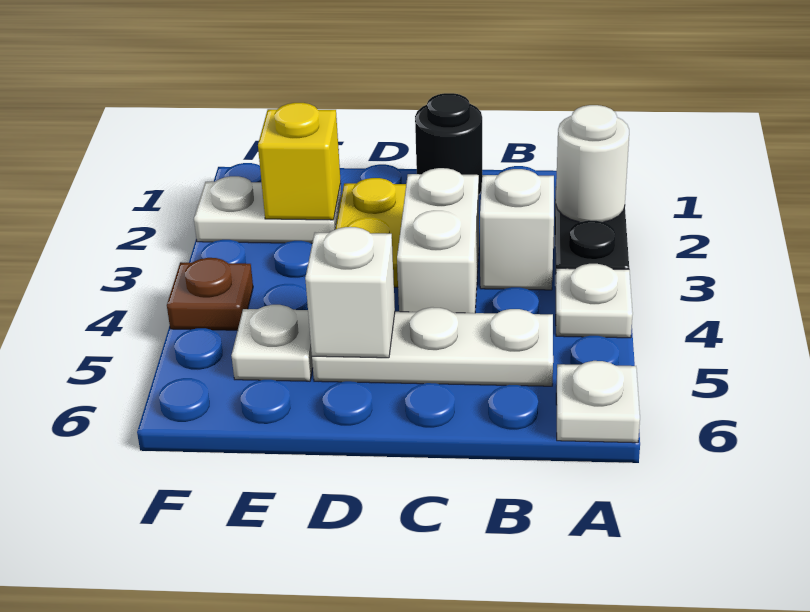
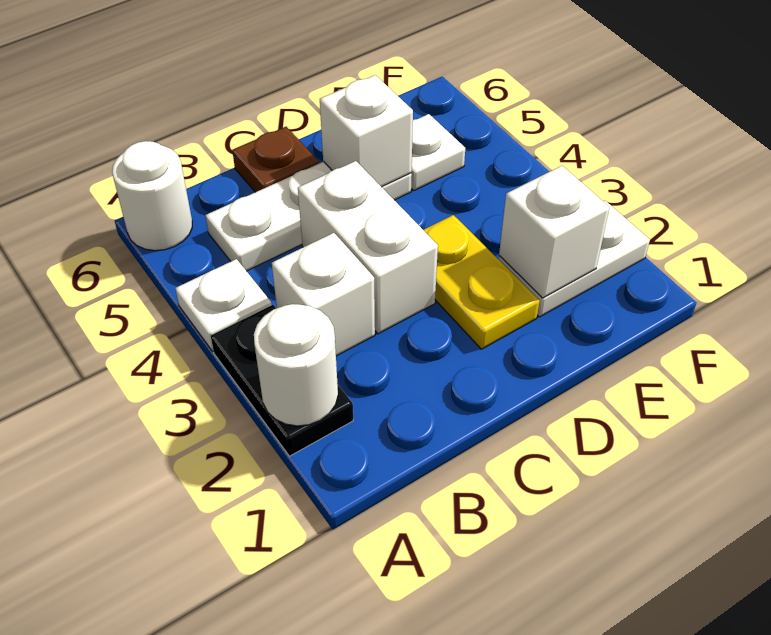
white plate A6 level 1 -> white round brick A6 level 1
black round brick C1 level 1 -> none
yellow brick E2 level 2 -> white brick E2 level 2
brown plate F4 level 1 -> brown plate C6 level 1

